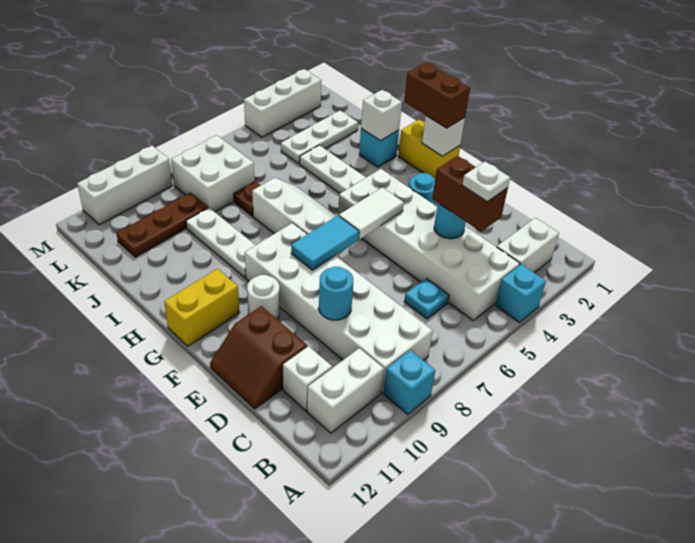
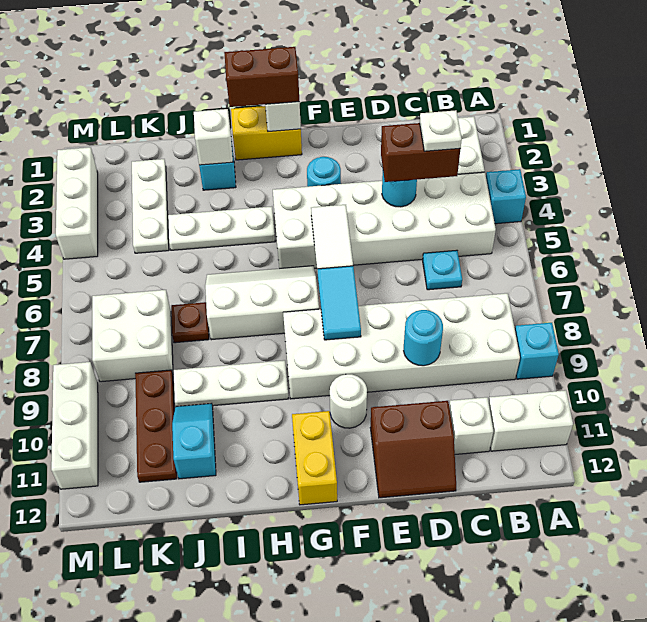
white brick B10:B11 level 1 -> white brick A11:B11 level 1
none -> cyan slope J10:J11 level 1 top 11

